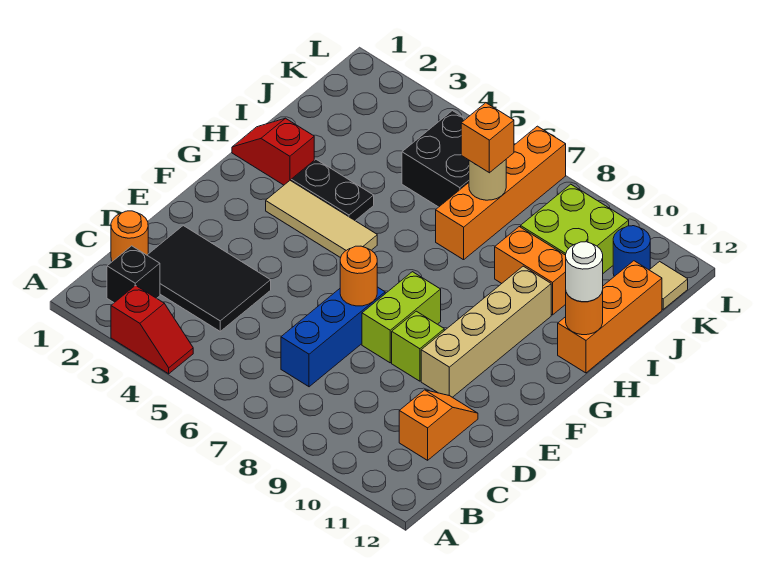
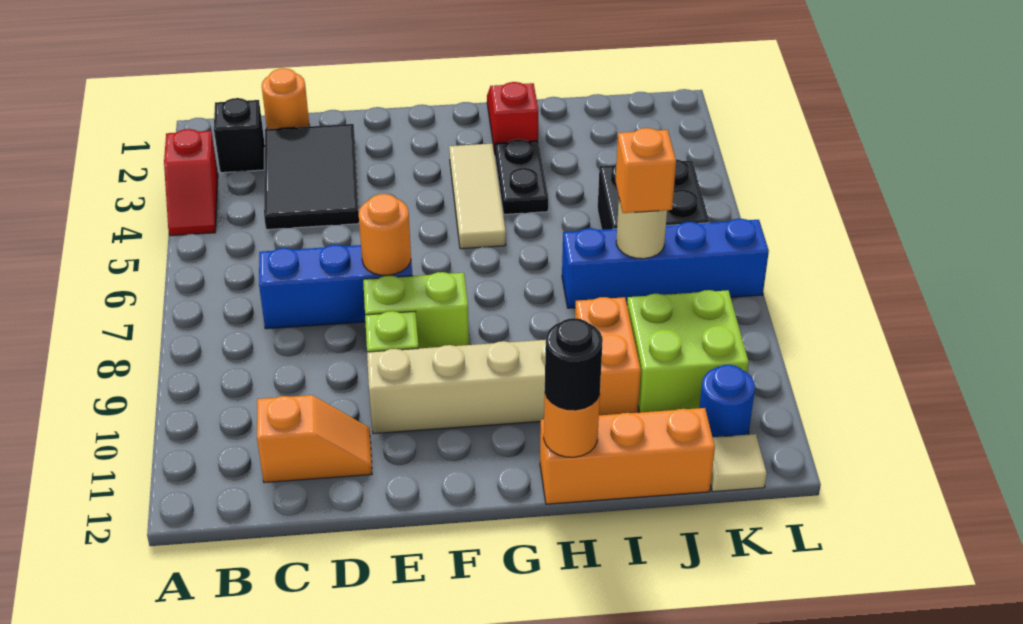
white round brick H12 level 3 -> black round brick H12 level 3
orange brick I7:L7 level 1 -> blue brick I7:L7 level 1

